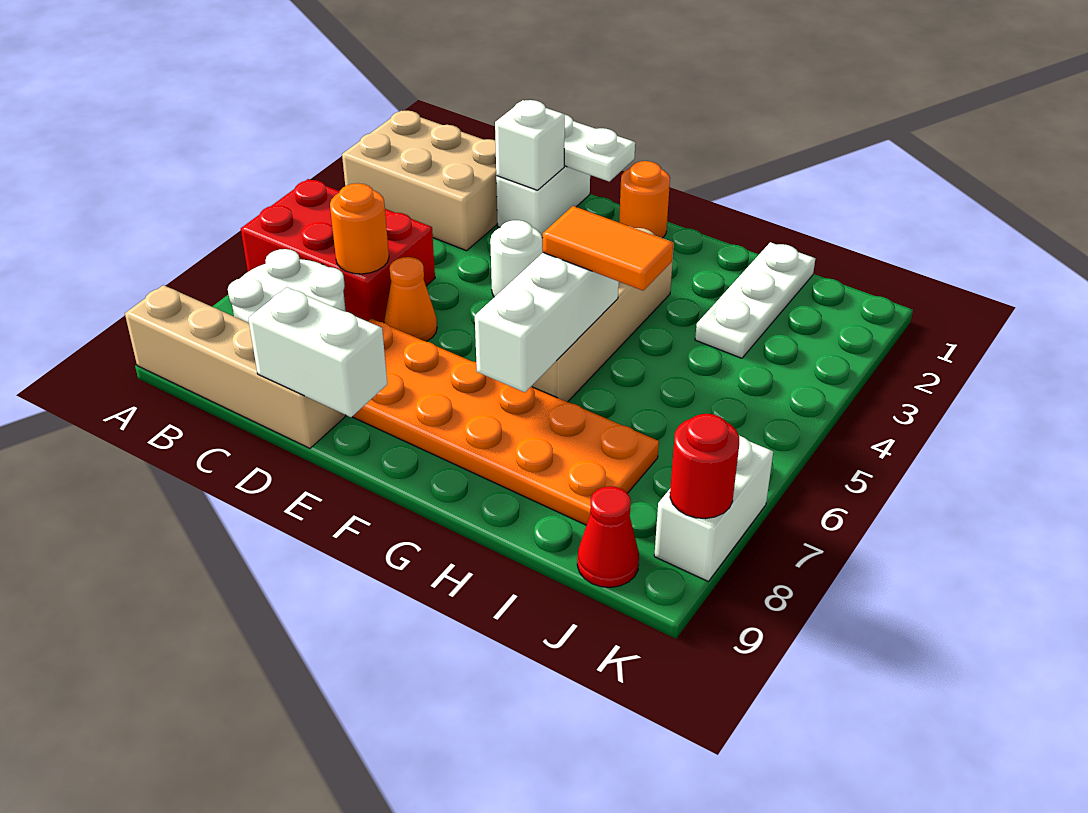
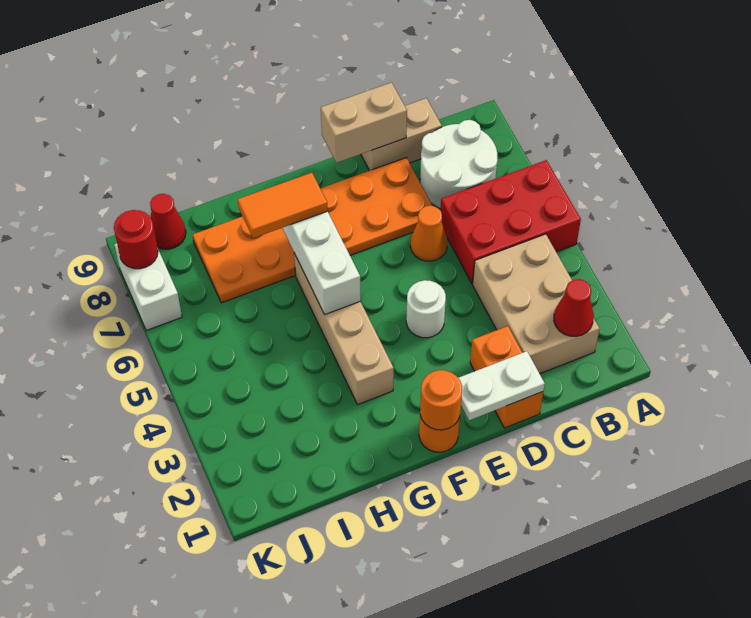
tan brick A2:C3 level 1 -> tan brick B2:C4 level 1
tan brick A9:D9 level 1 -> tan brick C9:D9 level 1
none -> red cone B2 level 2
orange round brick C6 level 2 -> orange round brick F1 level 2
white brick D1:D2 level 1 -> orange brick D1:D2 level 1
white brick D2 level 2 -> none
white brick D9:E9 level 2 -> tan brick D9:E9 level 2
orange tile G5:H5 level 3 -> orange tile G7:H7 level 3
white plate I1:I3 level 1 -> none

